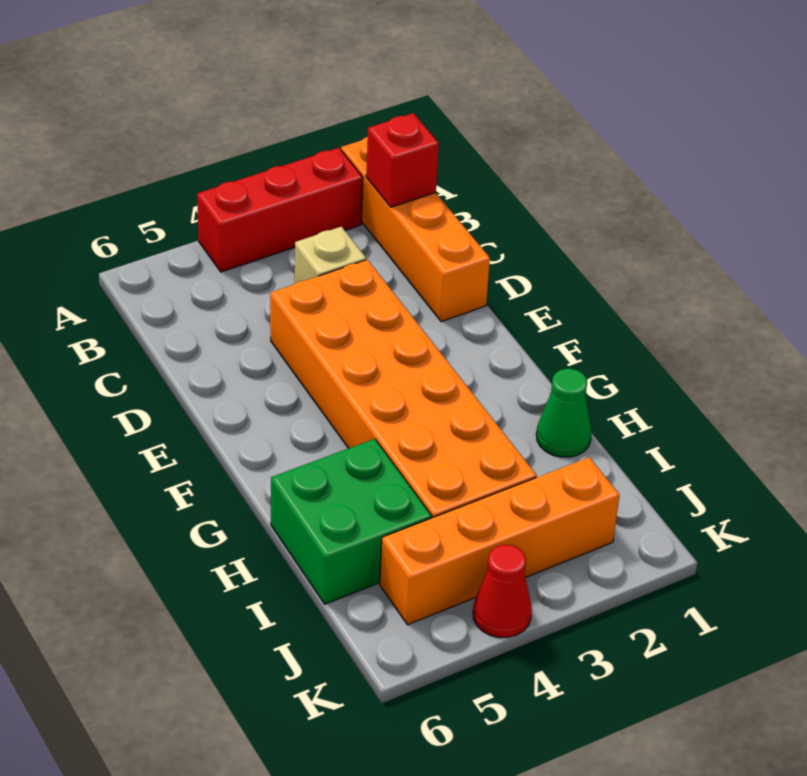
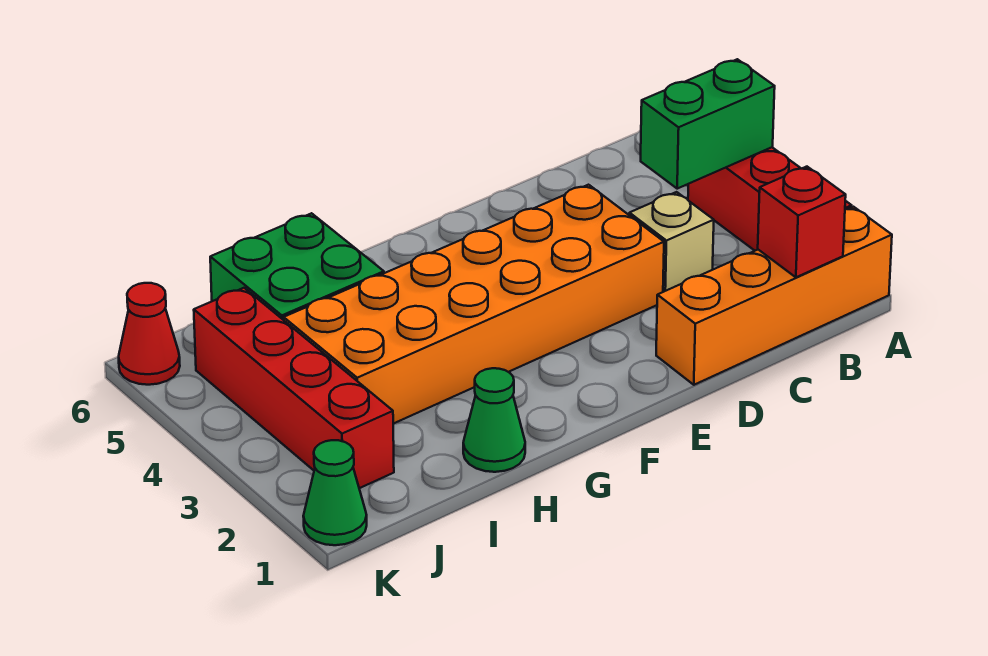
none -> green brick A4:B4 level 2
orange brick J2:J5 level 1 -> red brick J2:J5 level 1
none -> green cone K1 level 1
red cone K4 level 1 -> red cone K6 level 1

